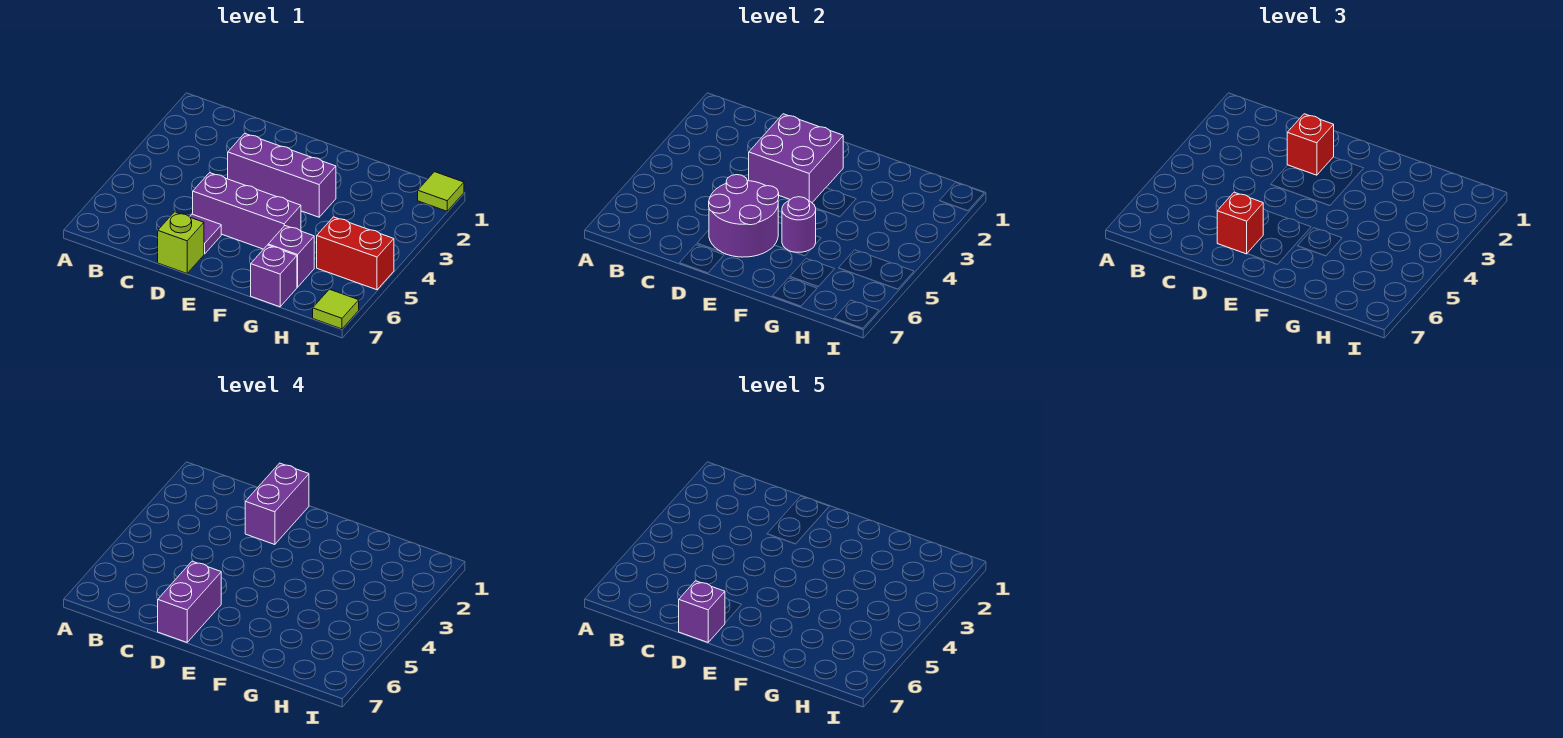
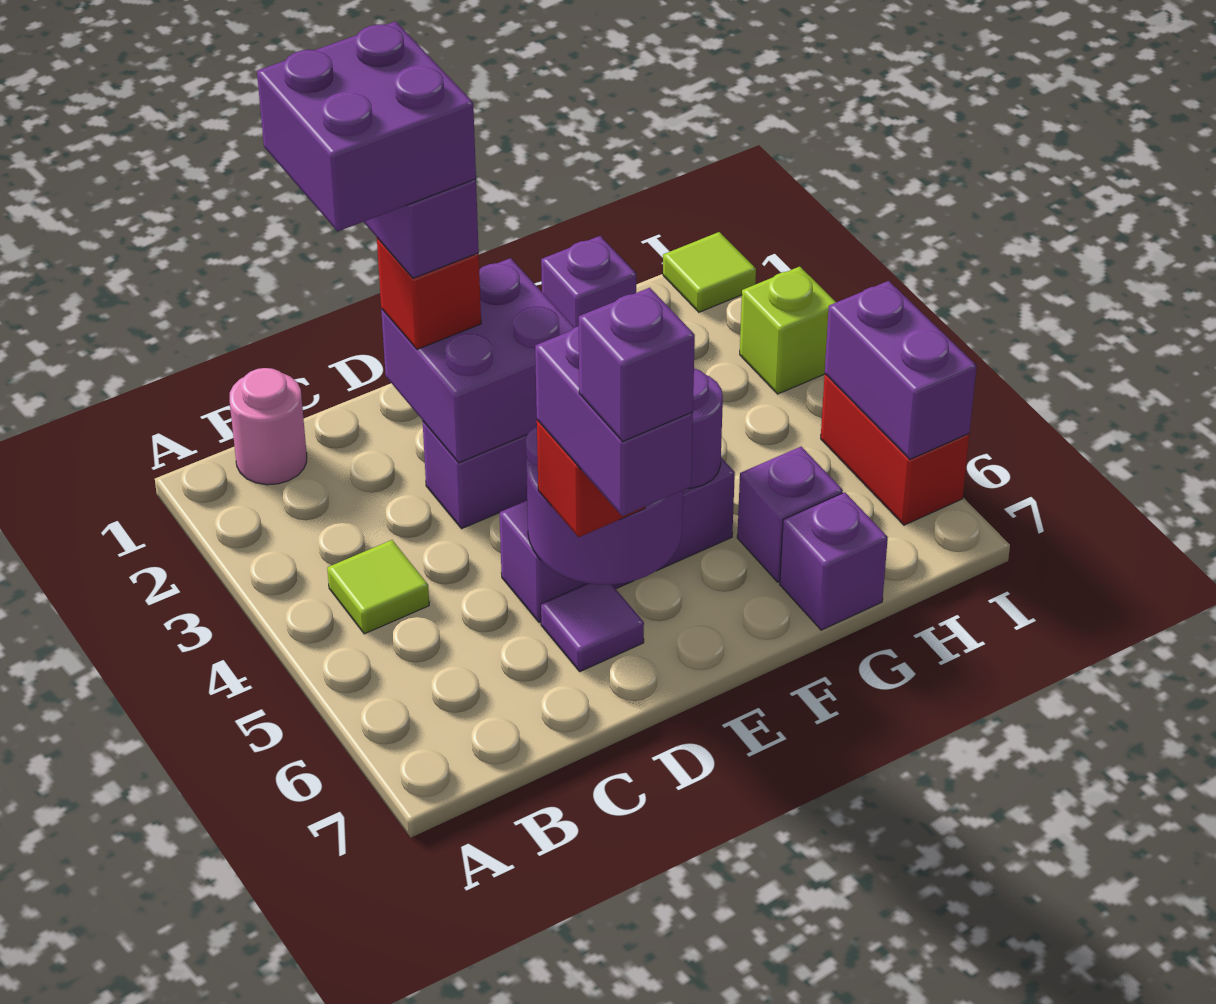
none -> pink round brick B1 level 1
none -> purple brick C1:D2 level 5
lime brick D7 level 1 -> lime brick I3 level 1
none -> purple brick G1 level 1
red brick H5:I5 level 1 -> red brick I5:I6 level 1
none -> purple brick I5:I6 level 2
lime tile I7 level 1 -> lime tile B4 level 1

